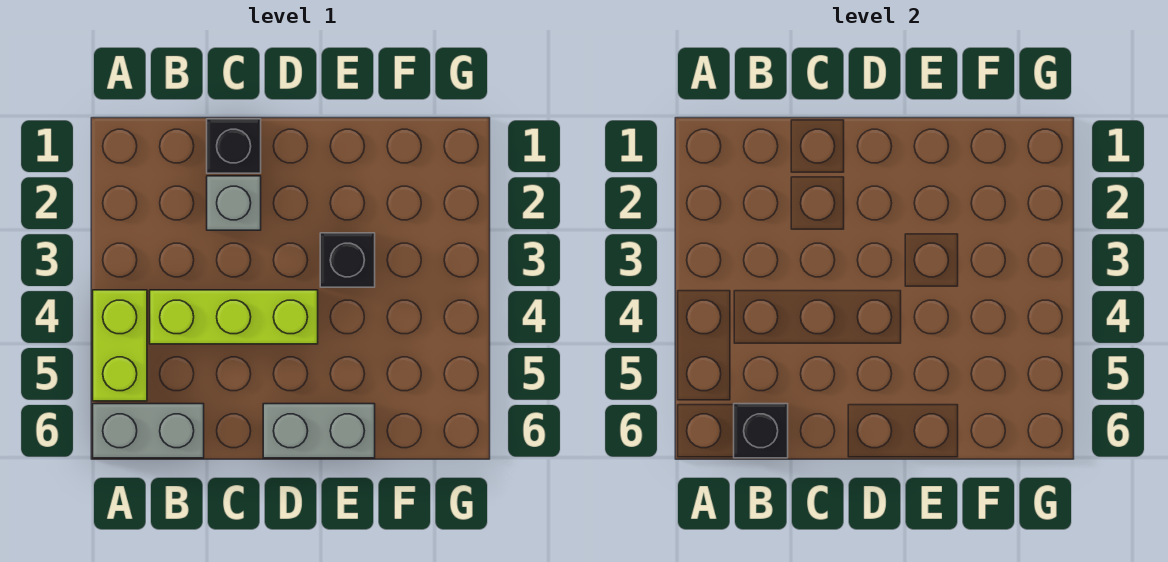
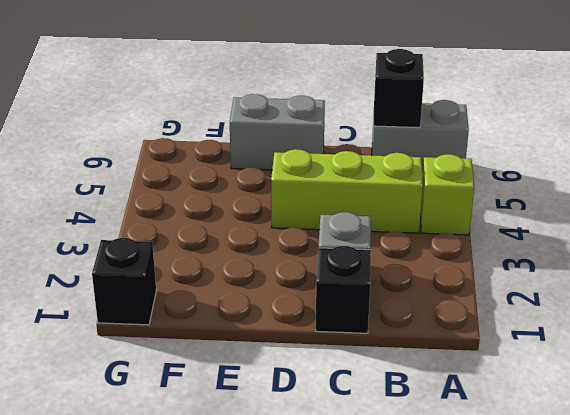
lime brick A4:A5 level 1 -> lime brick A4 level 1
black brick E3 level 1 -> black brick G1 level 1

